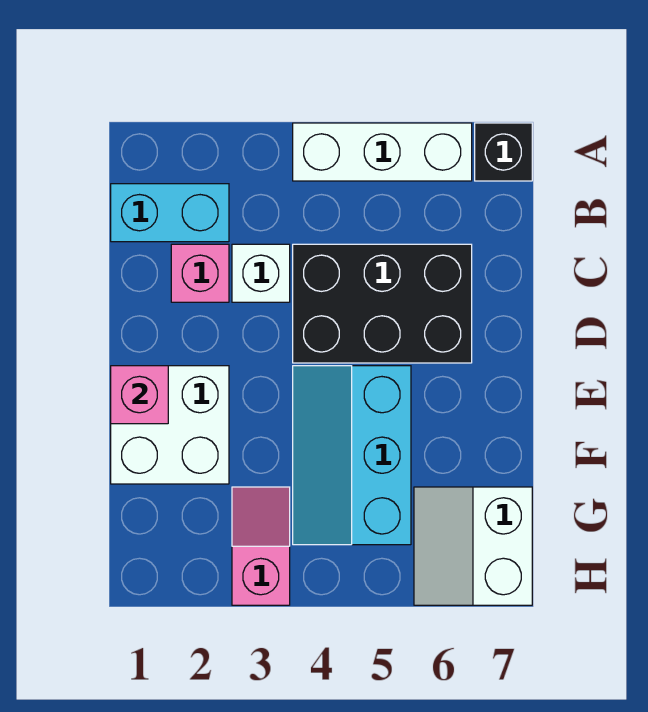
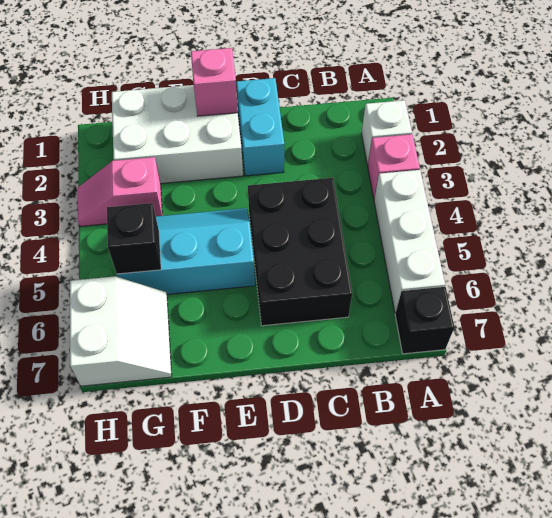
cyan brick B1:B2 level 1 -> cyan brick D1:D2 level 1
pink brick C2 level 1 -> pink brick A3 level 1
white brick C3 level 1 -> white brick A2 level 1
white brick E1:F2 level 1 -> white brick E1:G2 level 1
pink slope G3:H3 level 1 top H -> pink slope G3:H3 level 1 top G
none -> black brick G5 level 2
white slope G6:H7 level 1 top 7 -> white slope G6:H7 level 1 top H

